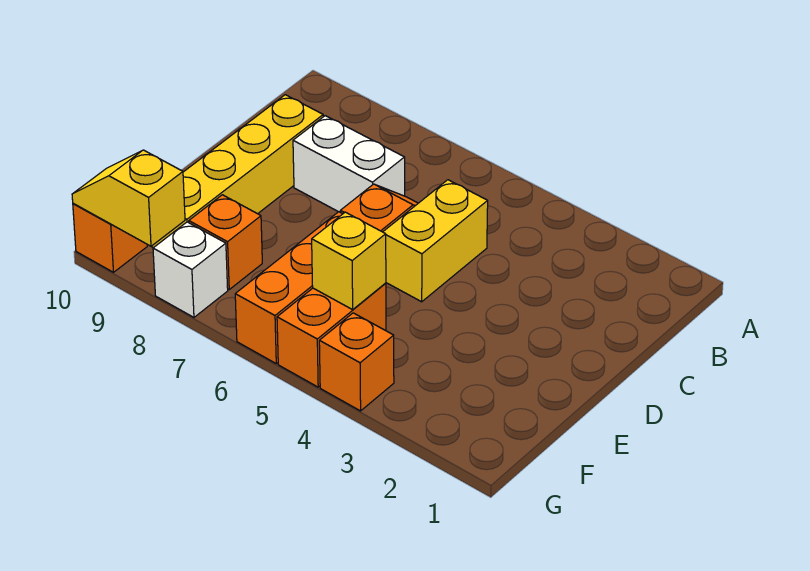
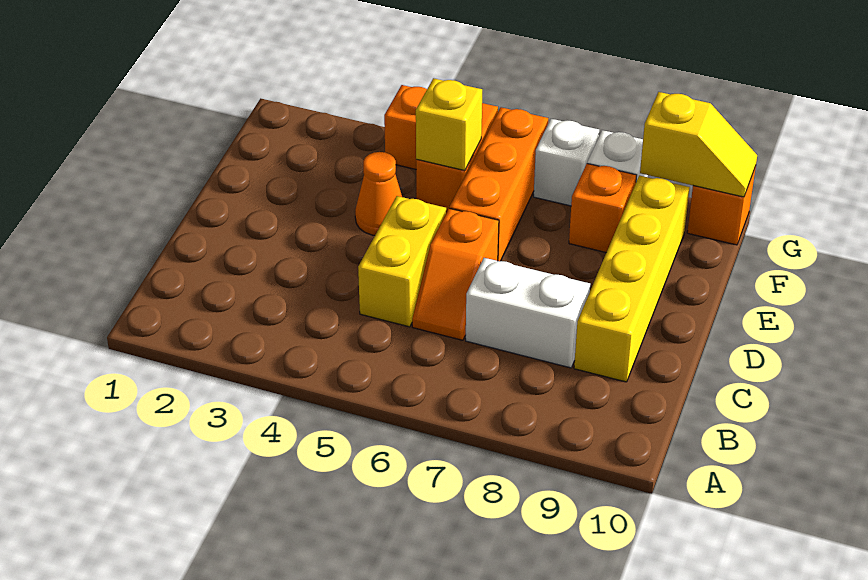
none -> orange cone E4 level 1
none -> white brick G7 level 1

